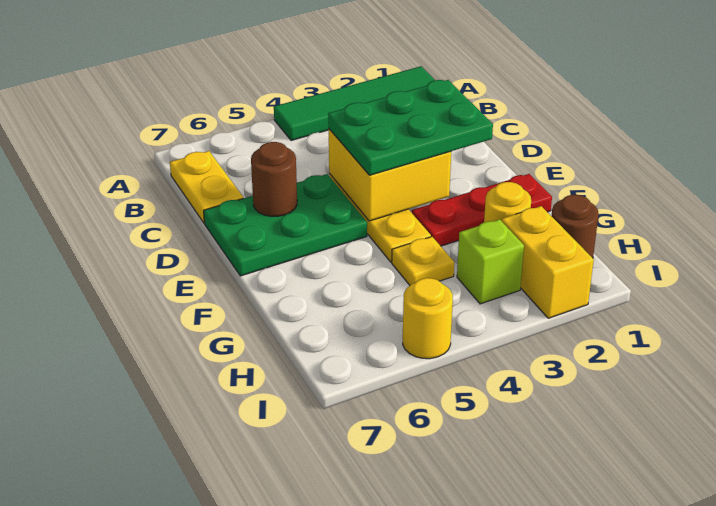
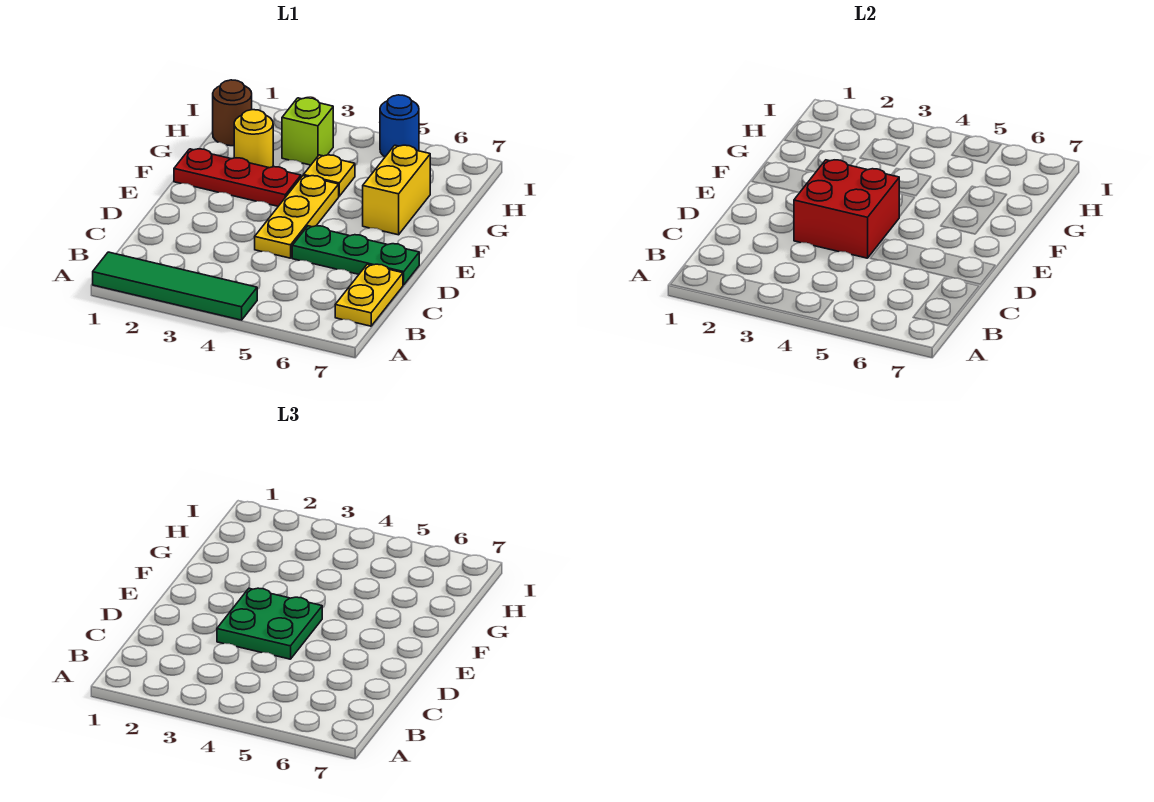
green plate D2:E4 level 3 -> green plate D3:E4 level 3
yellow brick D3:E4 level 2 -> red brick D3:E4 level 2
green plate D5:E7 level 1 -> green plate D5:D7 level 1
brown round brick D6 level 2 -> none
yellow brick H2:I2 level 1 -> yellow brick F6:G6 level 1
yellow round brick I5 level 1 -> blue round brick I5 level 1

